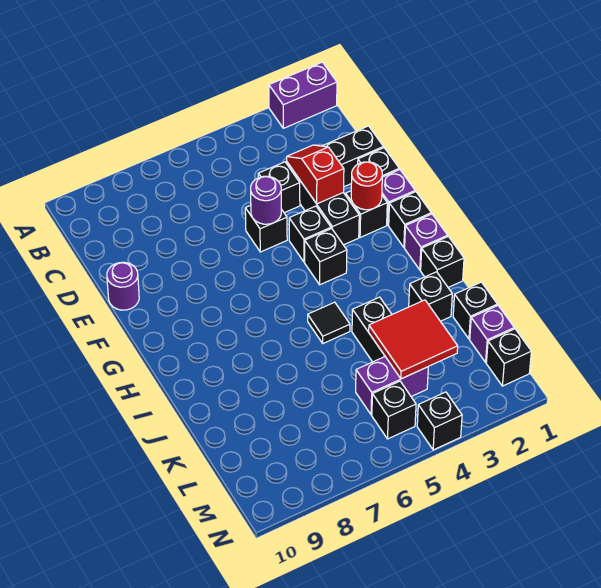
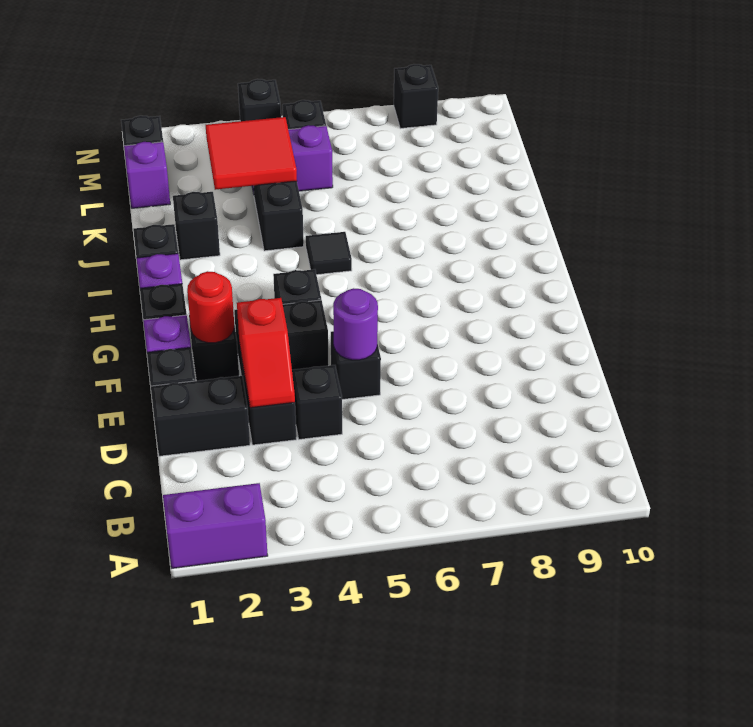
purple round brick E10 level 1 -> none
black brick K1 level 1 -> black brick N8 level 1

